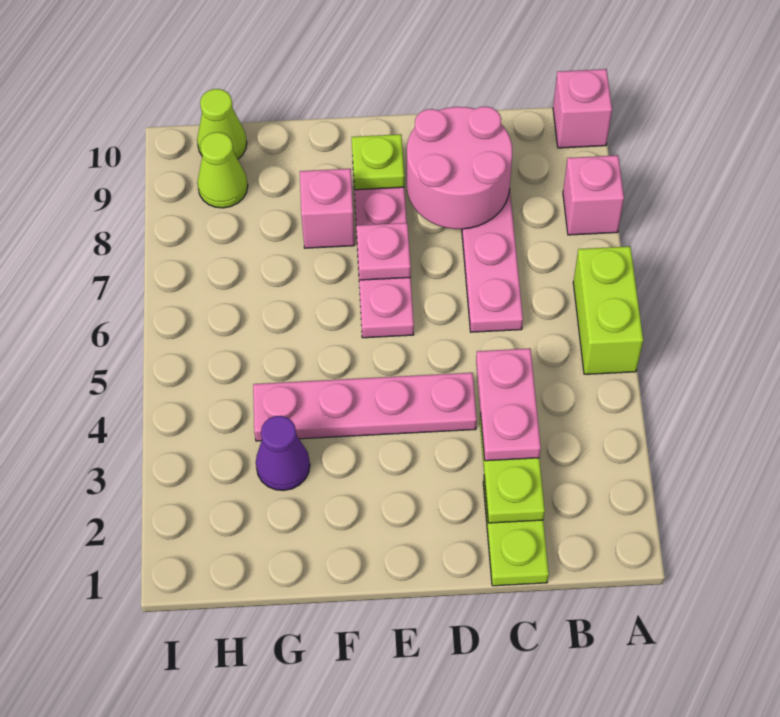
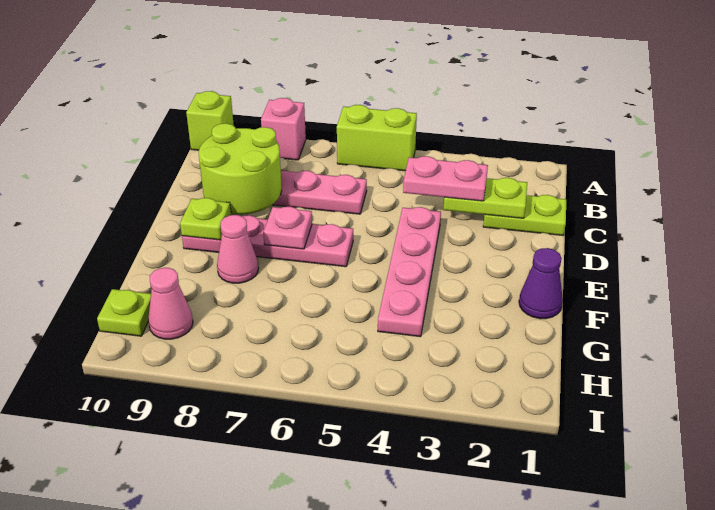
pink brick A10 level 1 -> lime brick A10 level 1
pink round brick C8:D9 level 2 -> lime round brick C8:D9 level 2
pink brick F8 level 1 -> pink cone F8 level 1
purple cone G3 level 1 -> purple cone F1 level 1
lime cone H9 level 1 -> pink cone H9 level 1
lime cone H10 level 1 -> lime plate H10 level 1

